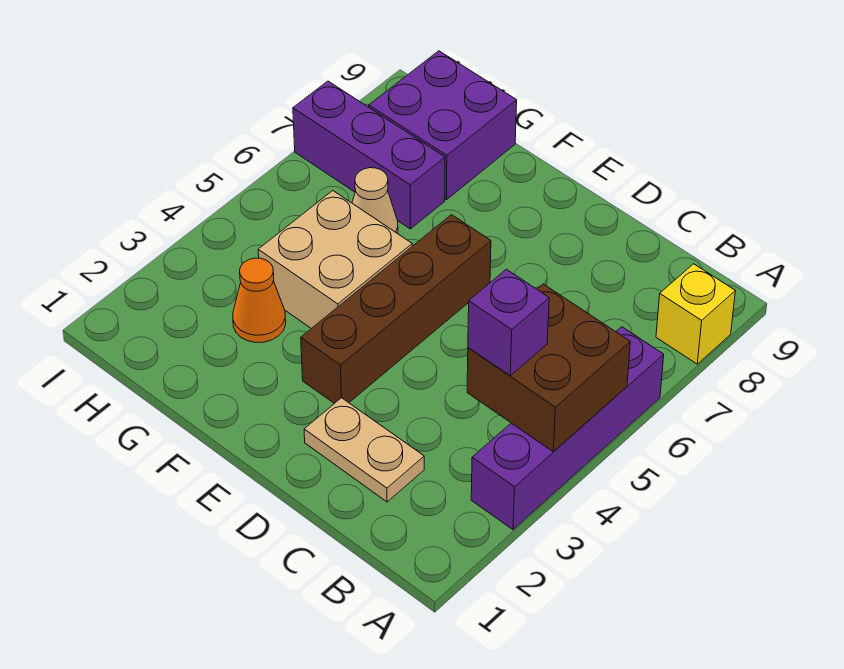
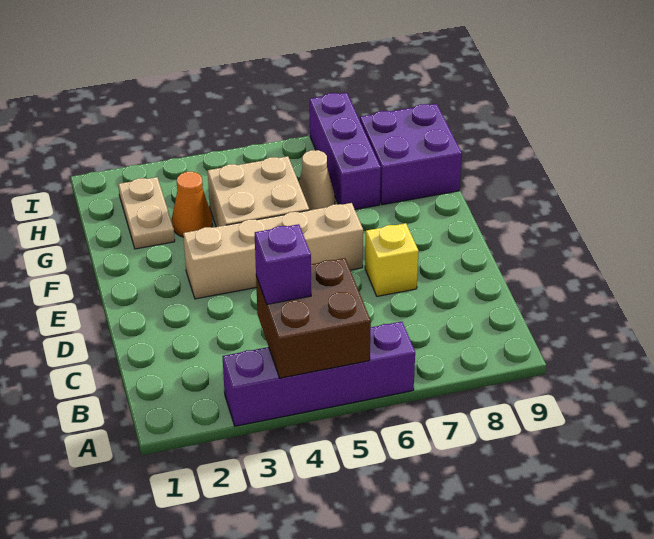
yellow brick A8 level 1 -> yellow brick D7 level 1
tan plate C2:D2 level 1 -> tan plate G2:H2 level 1
brown brick E3:E6 level 1 -> tan brick E3:E6 level 1

